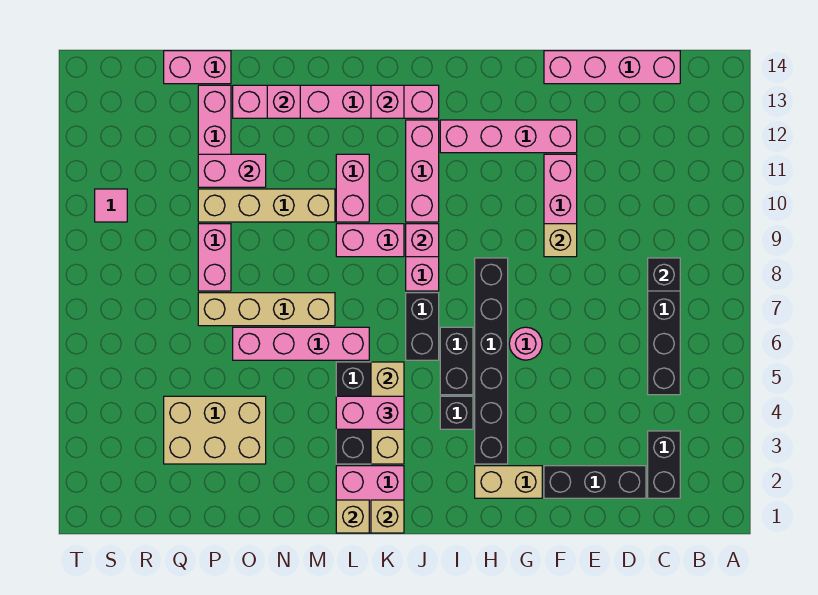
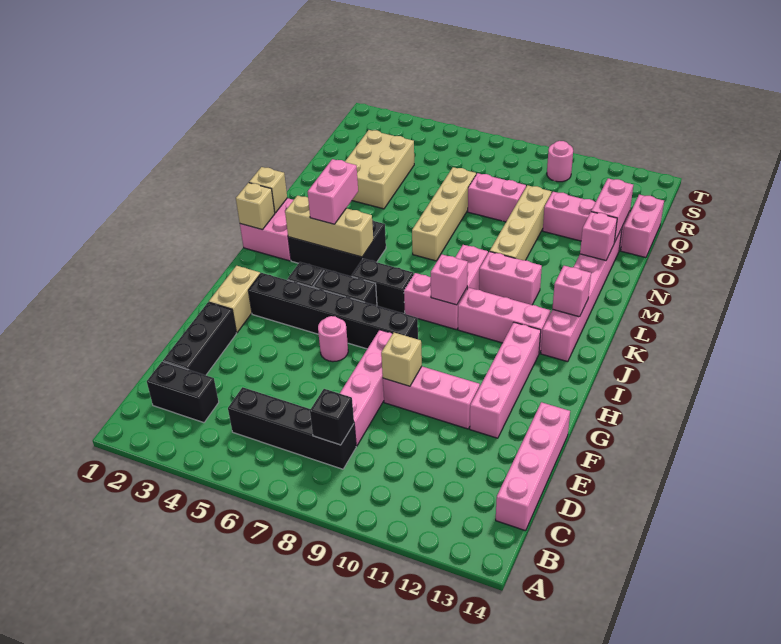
pink brick L6:O6 level 1 -> pink brick D8:G8 level 1
pink brick O11:P11 level 2 -> pink brick O13:P13 level 2
pink tile S10 level 1 -> pink round brick S10 level 1

